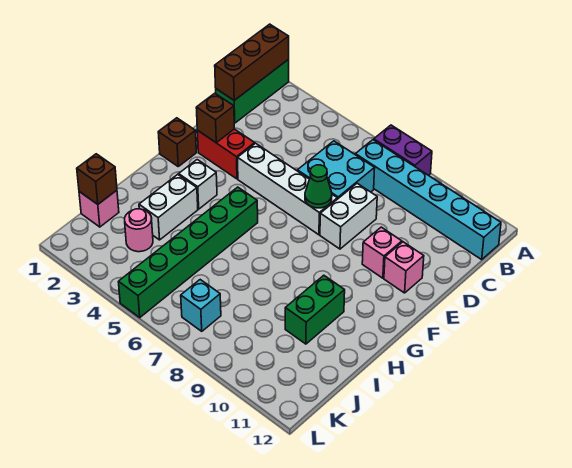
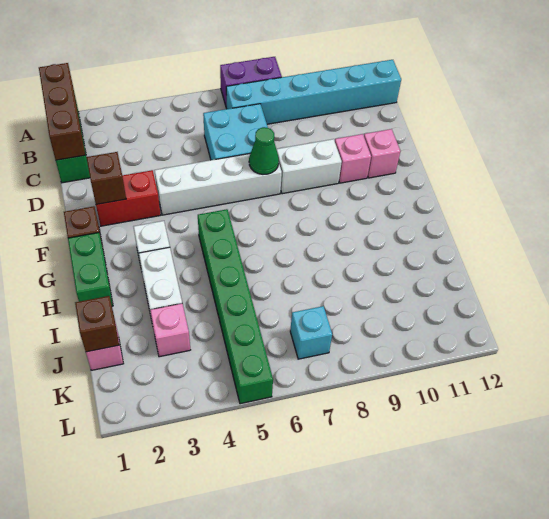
white brick D8:E8 level 1 -> white brick E8:E9 level 1
green brick H10:I10 level 1 -> green brick G1:H1 level 1
pink round brick J3 level 1 -> pink brick J3 level 1

